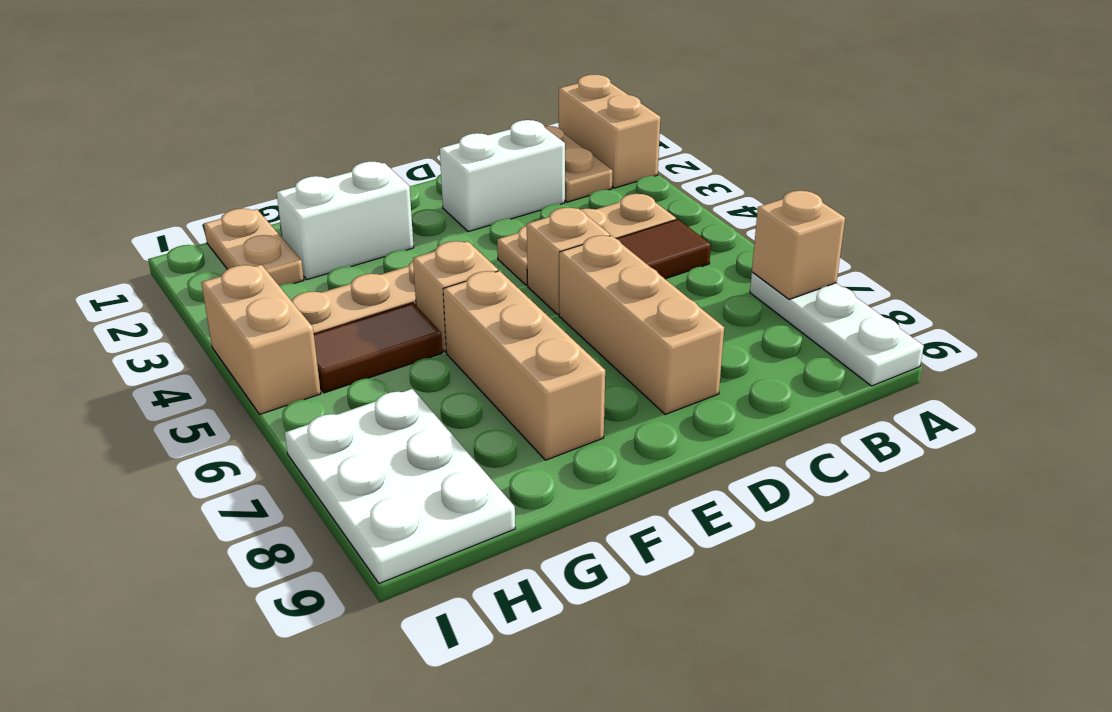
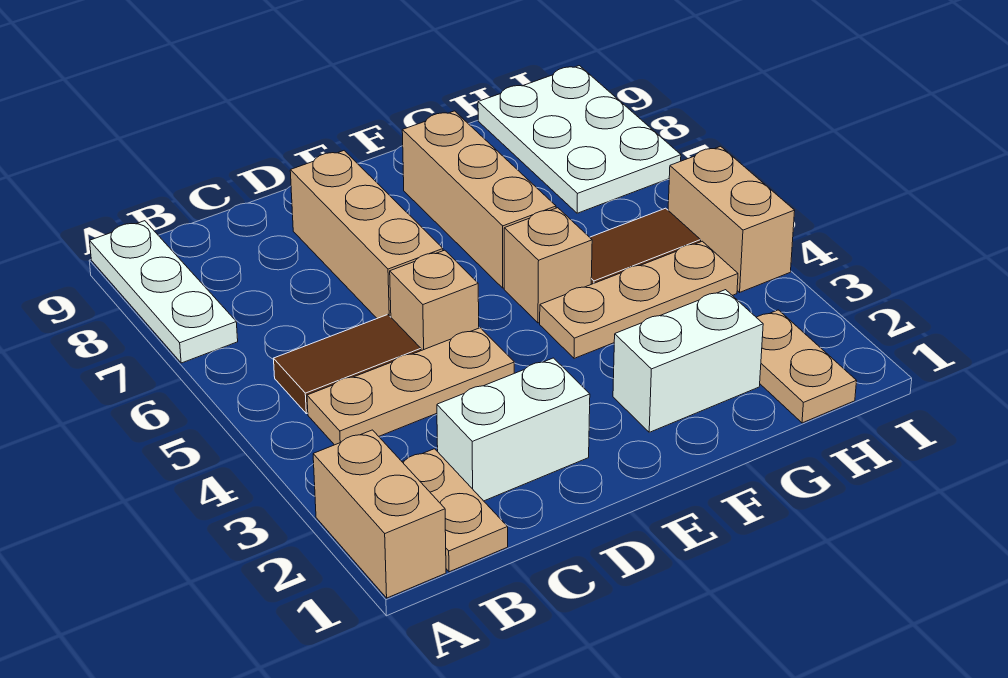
tan brick A7 level 2 -> none

